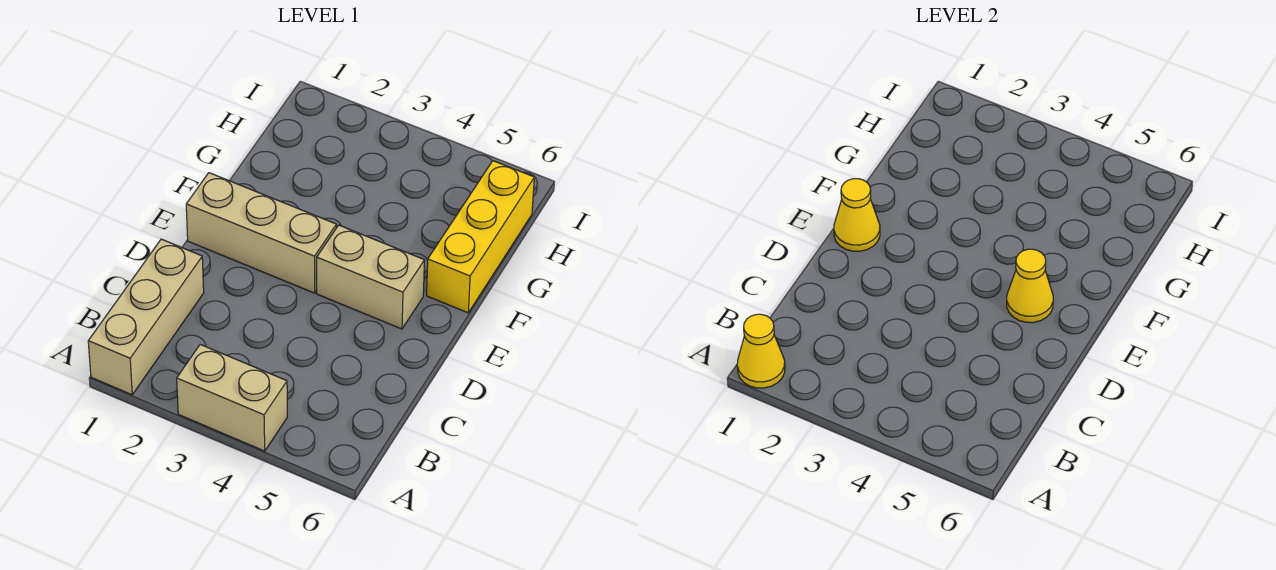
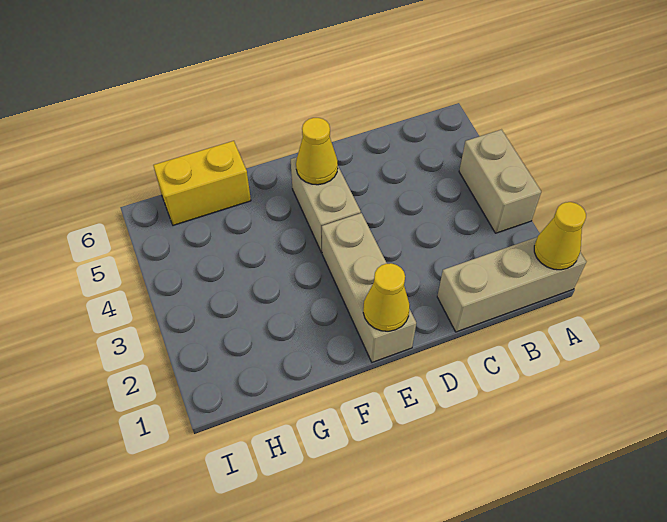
yellow brick F6:H6 level 1 -> yellow brick G6:H6 level 1

